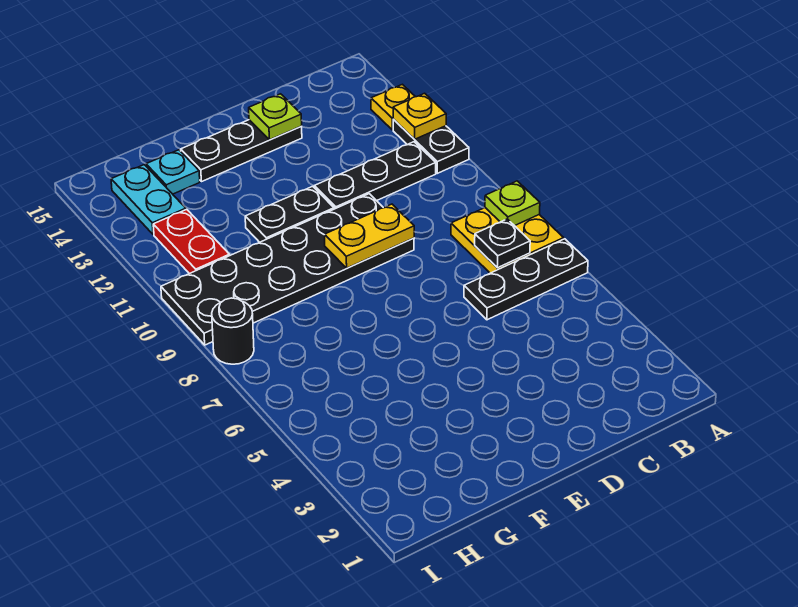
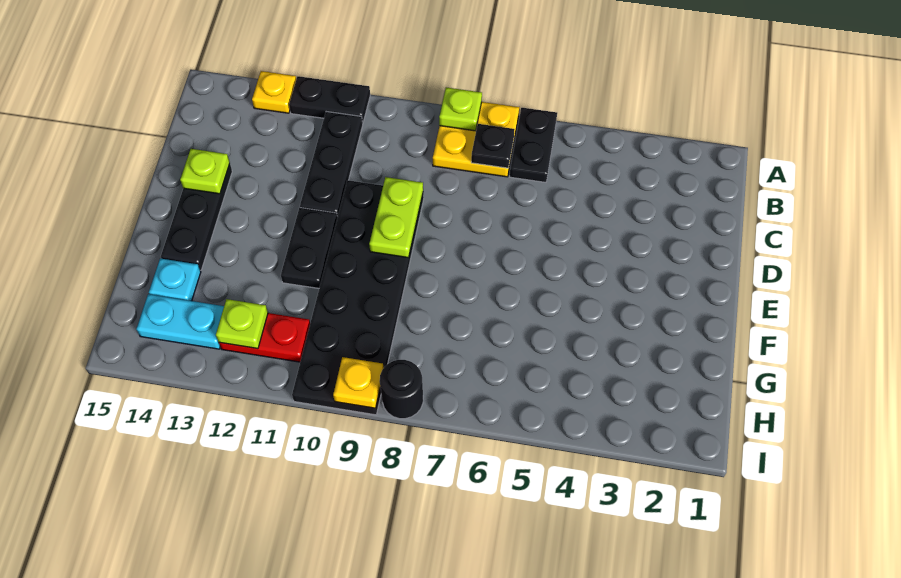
black plate A6:C6 level 1 -> black plate A6:B6 level 1
yellow plate A12 level 2 -> yellow plate I9 level 2
yellow plate D9:E9 level 2 -> lime plate D9:E9 level 2
none -> lime plate H12 level 2

